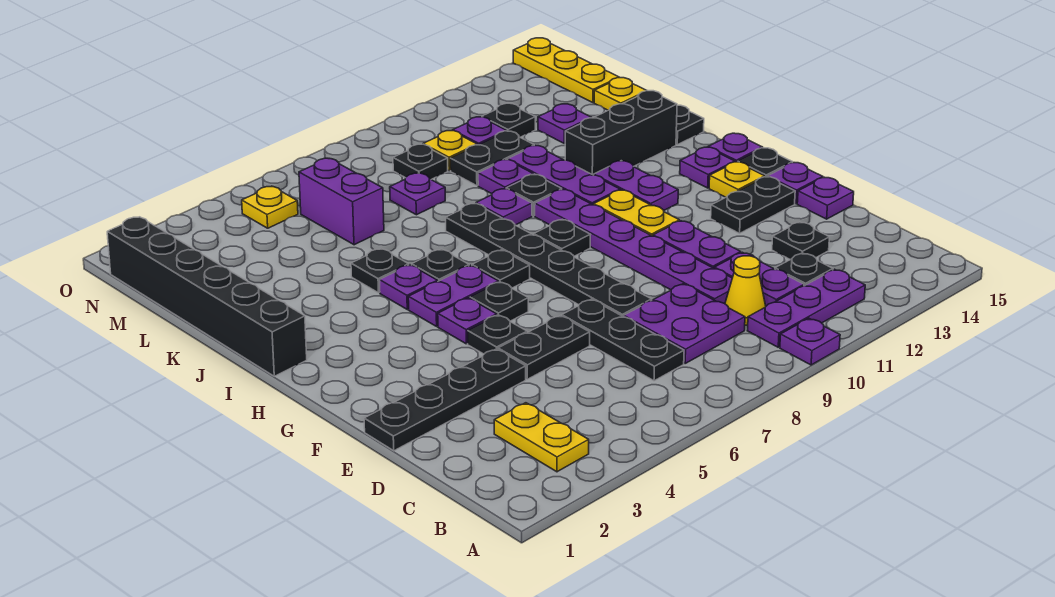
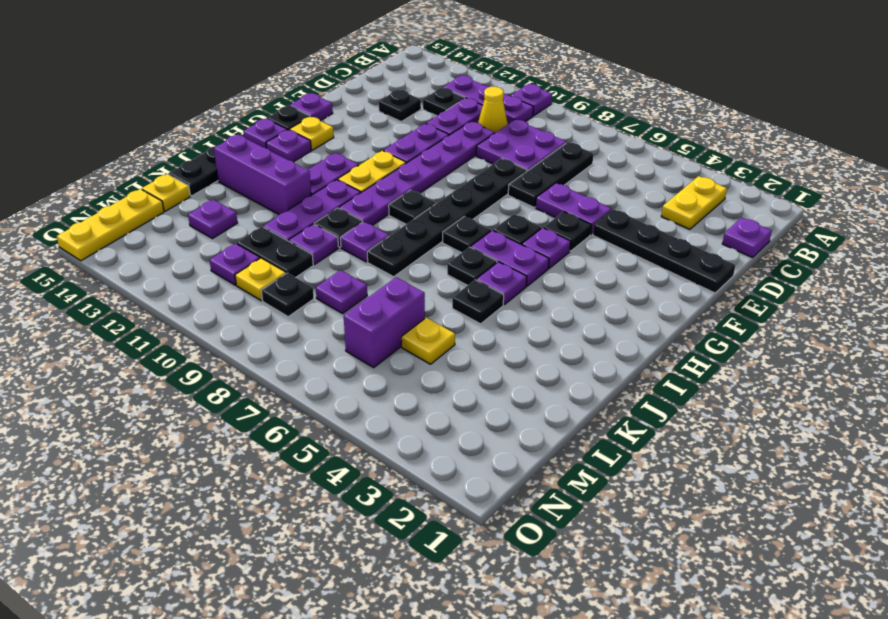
black plate E5:E6 level 1 -> purple plate E5:E6 level 1
purple plate E15 level 1 -> purple plate C1 level 1
black plate F13:F14 level 1 -> none
black brick I1:N1 level 1 -> none
black brick J12:J14 level 1 -> purple brick J12:J14 level 1
black plate M12 level 1 -> none
yellow plate N5 level 1 -> yellow plate L5 level 1

